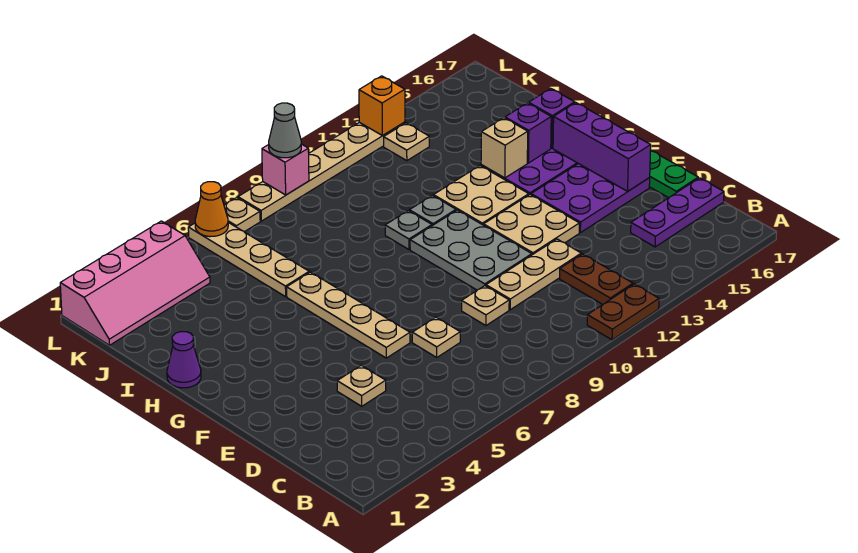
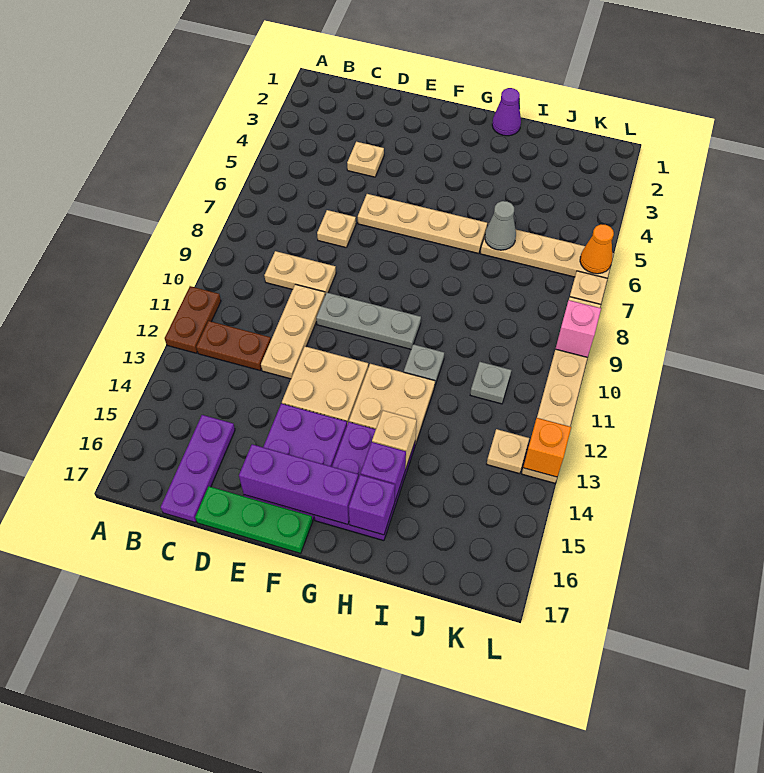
tan plate D9 level 1 -> tan plate C9:D9 level 1
grey plate E10:G11 level 1 -> grey plate E10:G10 level 1
grey plate H10 level 1 -> grey plate J11 level 1
pink slope K1:L4 level 1 top L -> none
grey cone L9 level 3 -> grey cone I6 level 2

